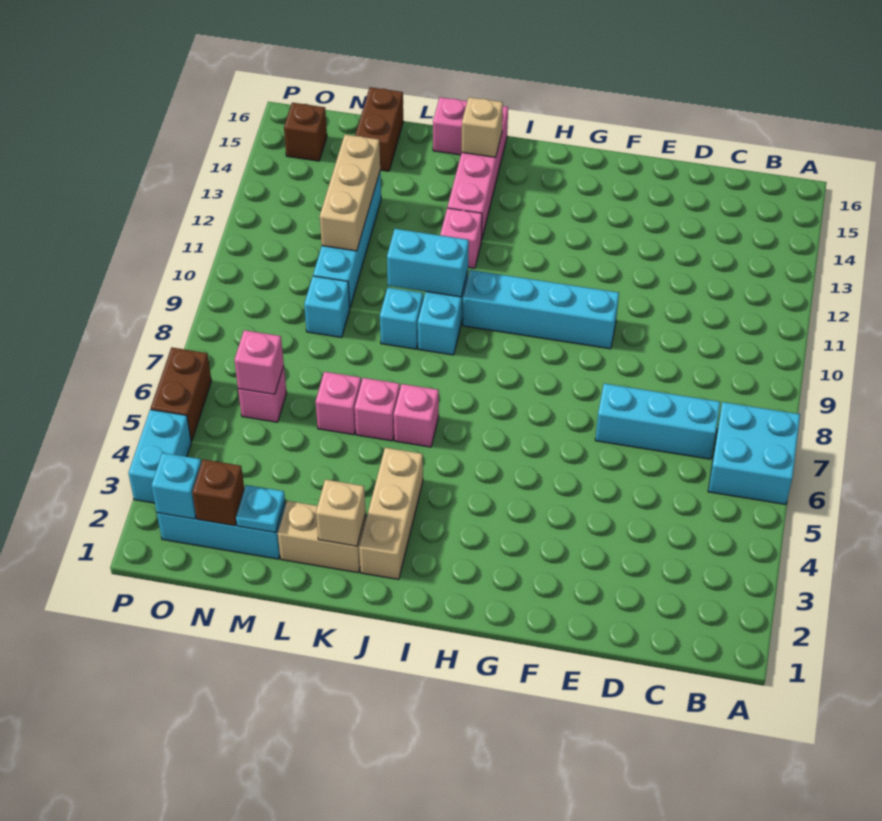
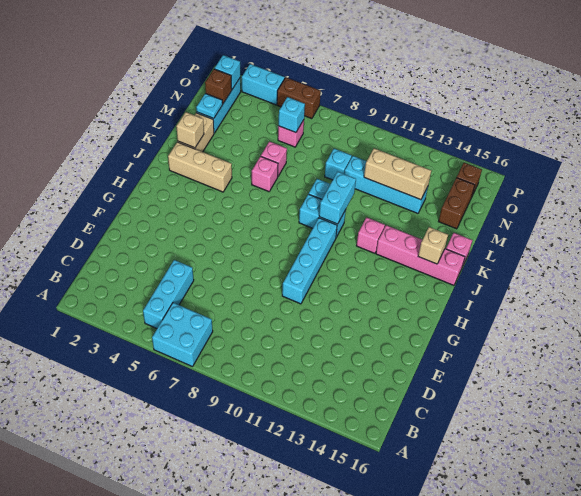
cyan brick C7:E7 level 1 -> cyan brick B5:D5 level 1
pink brick J6 level 1 -> none
brown brick M15:M16 level 1 -> brown brick M15:N15 level 1
pink brick N6 level 2 -> cyan brick N6 level 2

